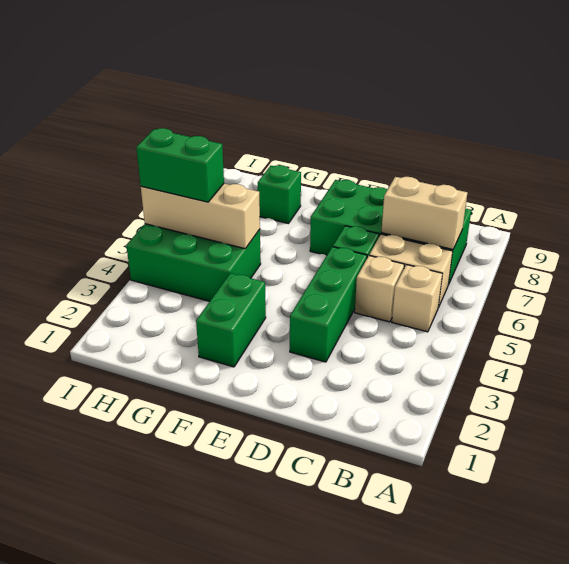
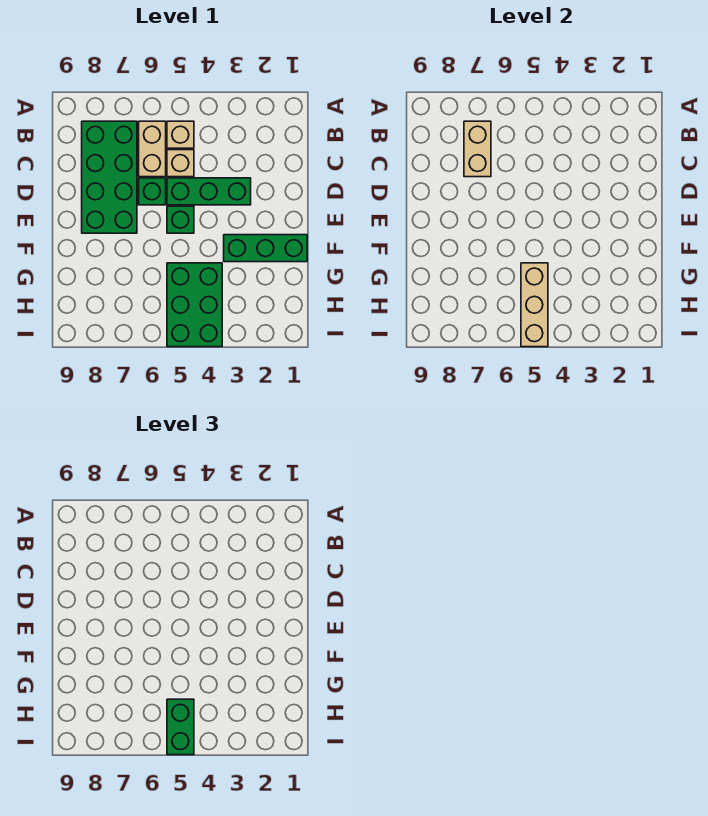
green brick F2:F3 level 1 -> green brick F1:F3 level 1
green brick G8 level 1 -> green brick E5 level 1

